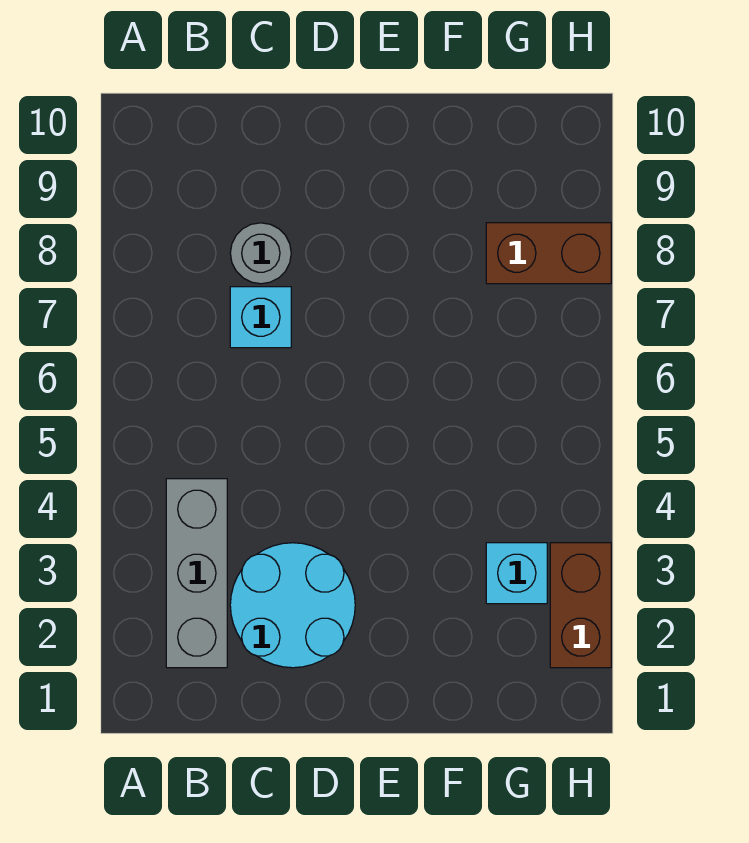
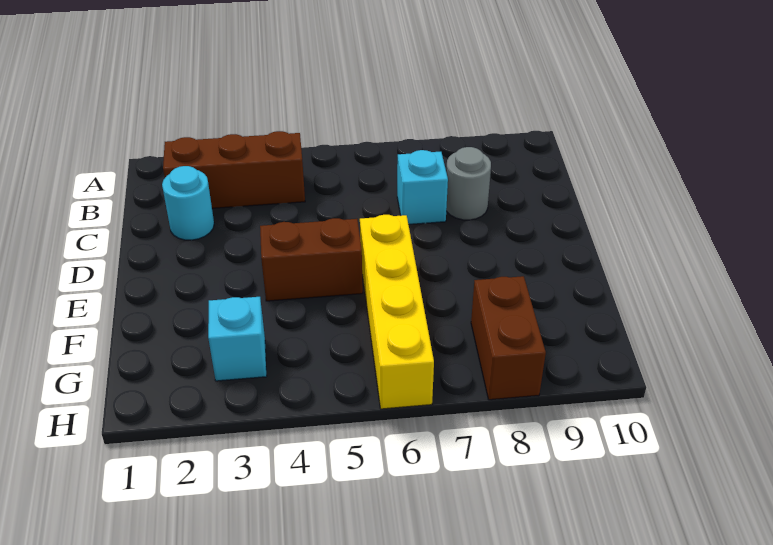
grey brick B2:B4 level 1 -> brown brick B2:B4 level 1
cyan round brick C2:D3 level 1 -> cyan round brick C2 level 1
none -> yellow brick E6:H6 level 1
brown brick H2:H3 level 1 -> brown brick E4:E5 level 1

